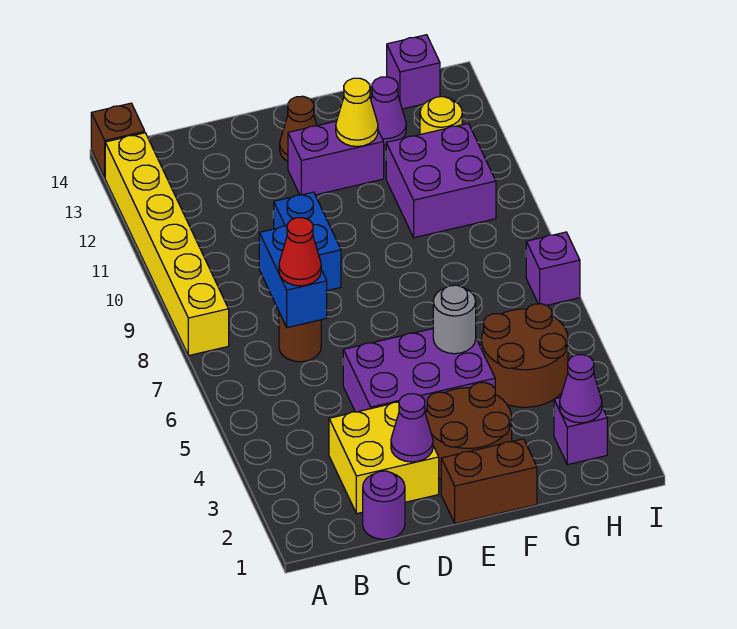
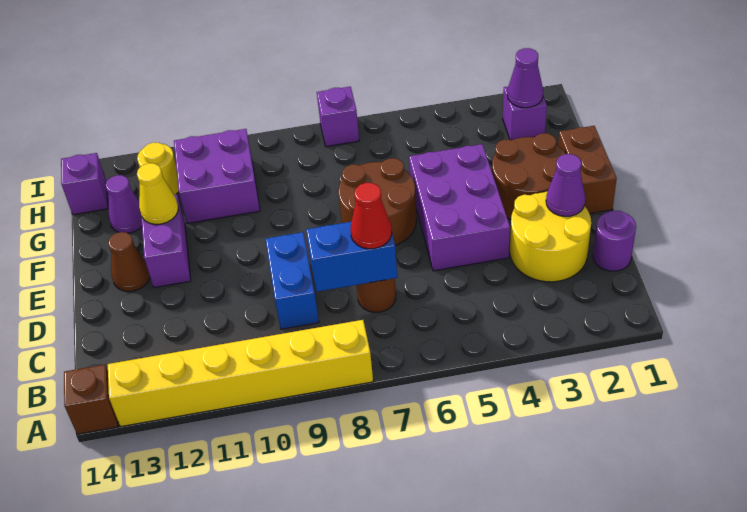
yellow brick C2:D3 level 1 -> yellow round brick C2:D3 level 1
blue brick D9:D10 level 1 -> blue brick C9:D9 level 1
grey round brick F5 level 2 -> none
brown round brick G4:H5 level 1 -> brown round brick E6:F7 level 1

